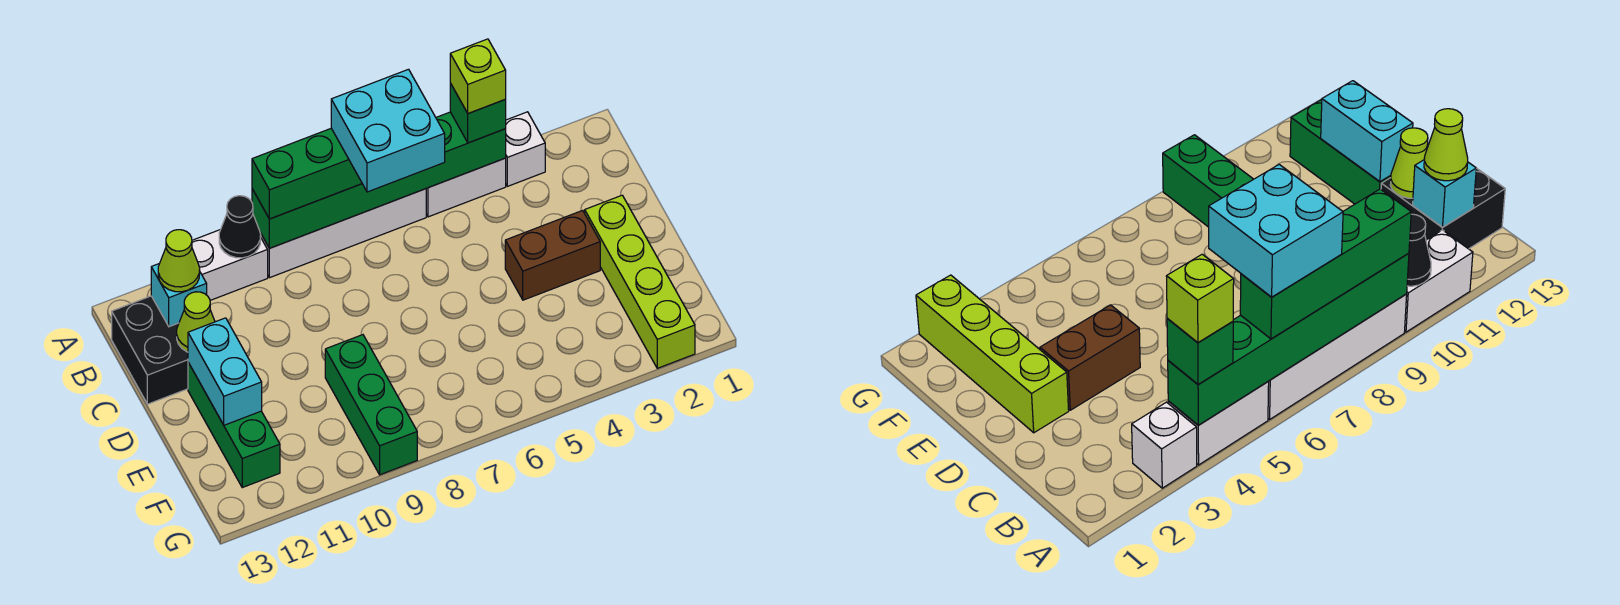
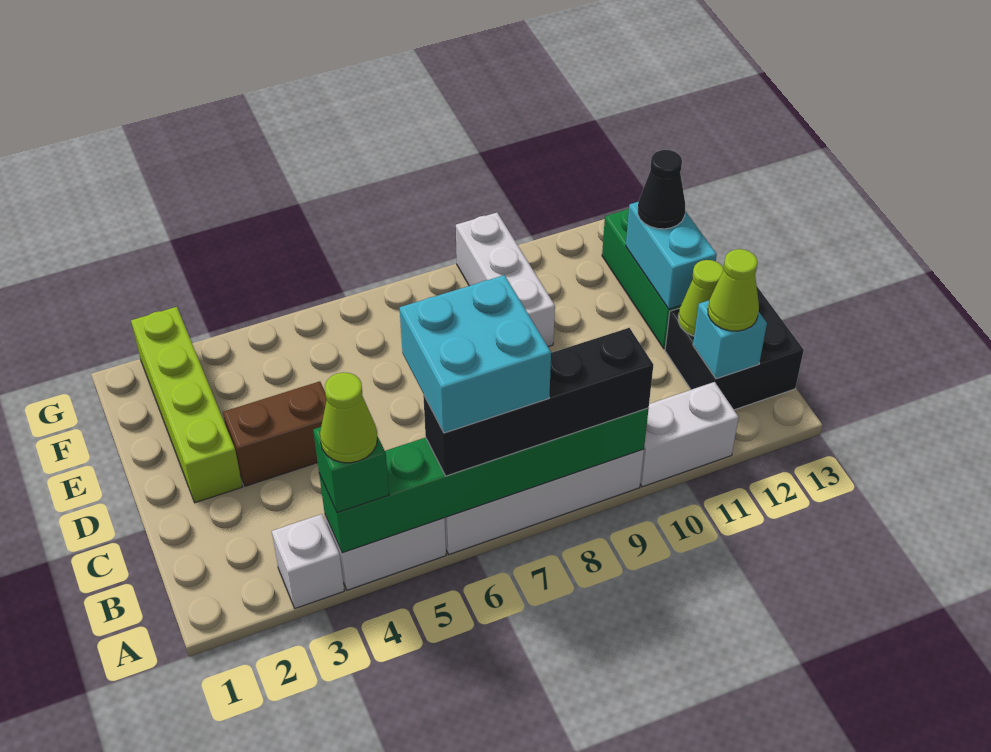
lime brick A4 level 4 -> lime cone A4 level 4
green brick A6:A9 level 3 -> black brick A6:A9 level 3
black cone A10 level 2 -> black cone E12 level 3
green brick E9:G9 level 1 -> white brick E9:G9 level 1

